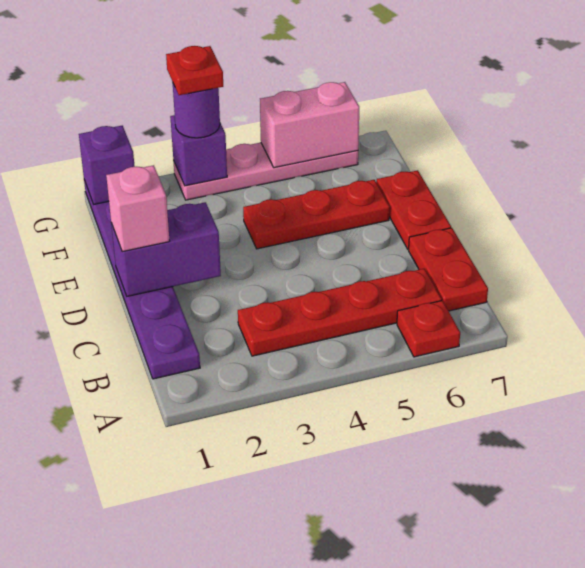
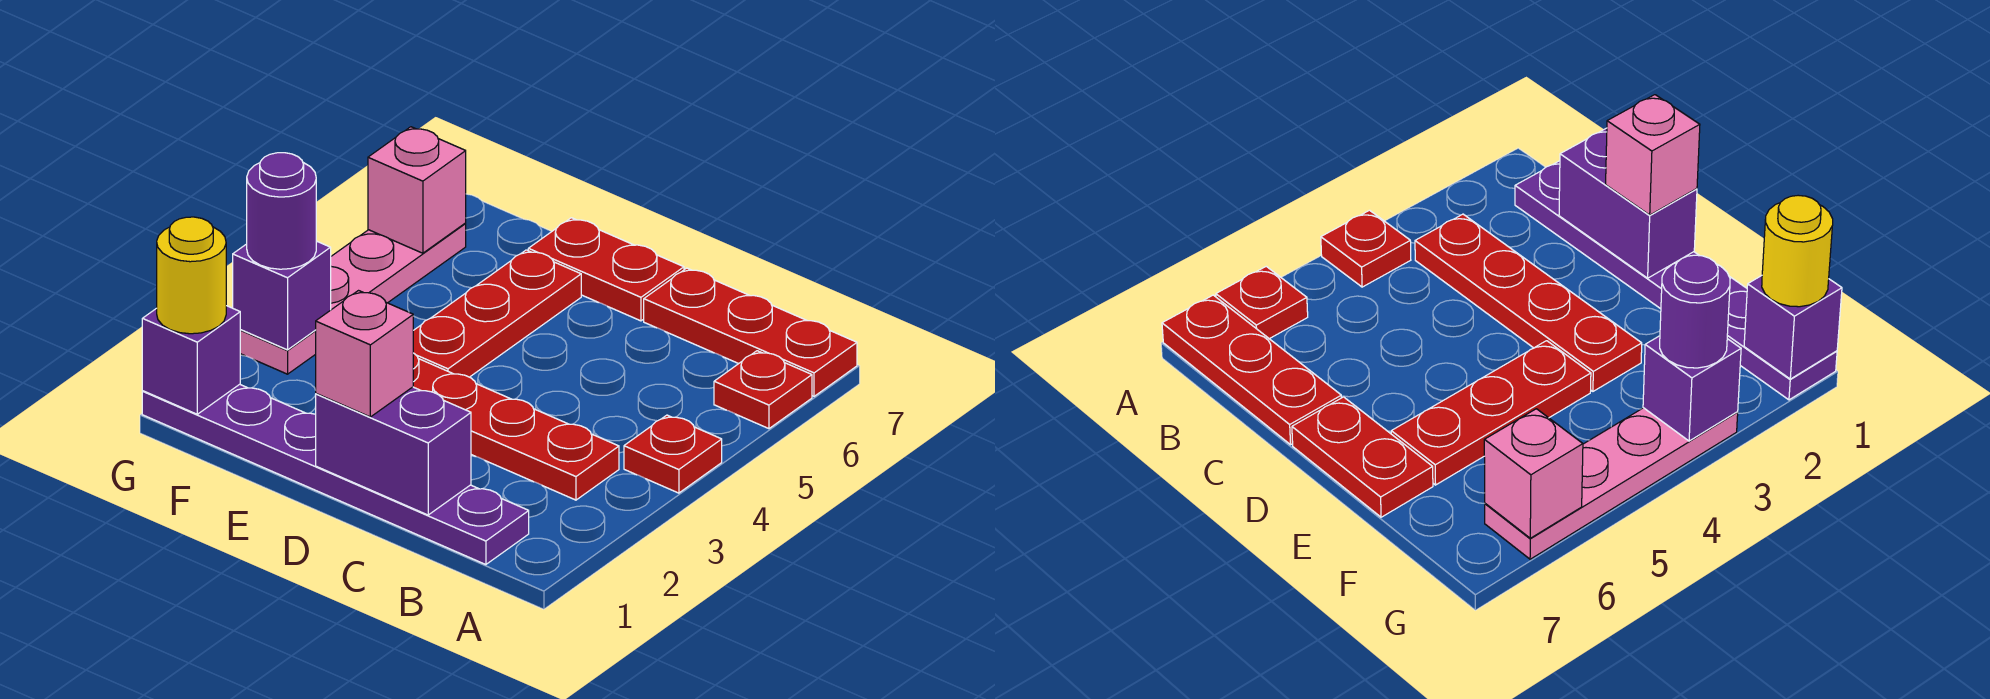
red plate B3:B6 level 1 -> red plate B3:E3 level 1
red plate B7:C7 level 1 -> red plate A7:C7 level 1
purple brick D1:D2 level 2 -> purple brick C1:D1 level 2
none -> yellow round brick G1 level 3
red plate G3 level 4 -> red plate A4 level 1
pink brick G5:G6 level 2 -> pink brick G6 level 2

